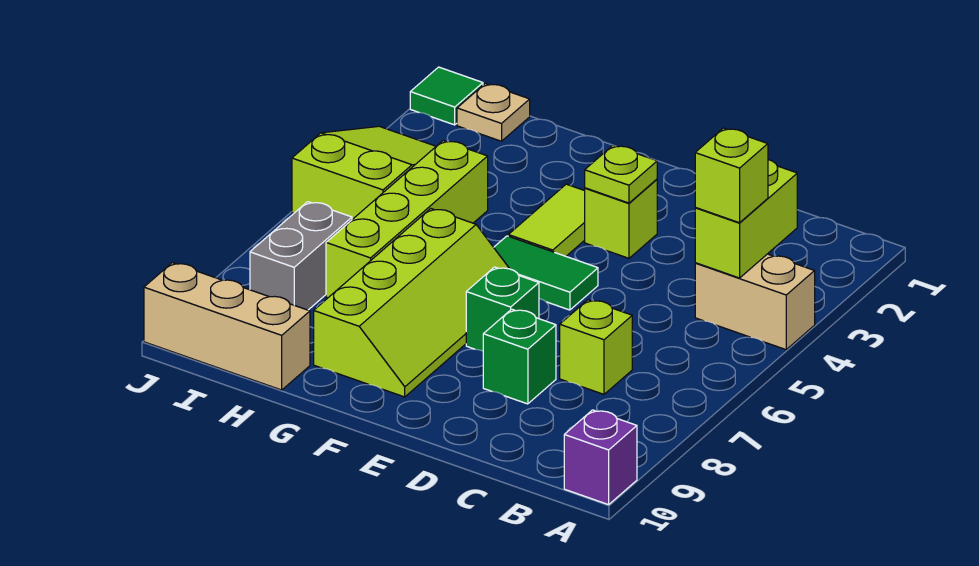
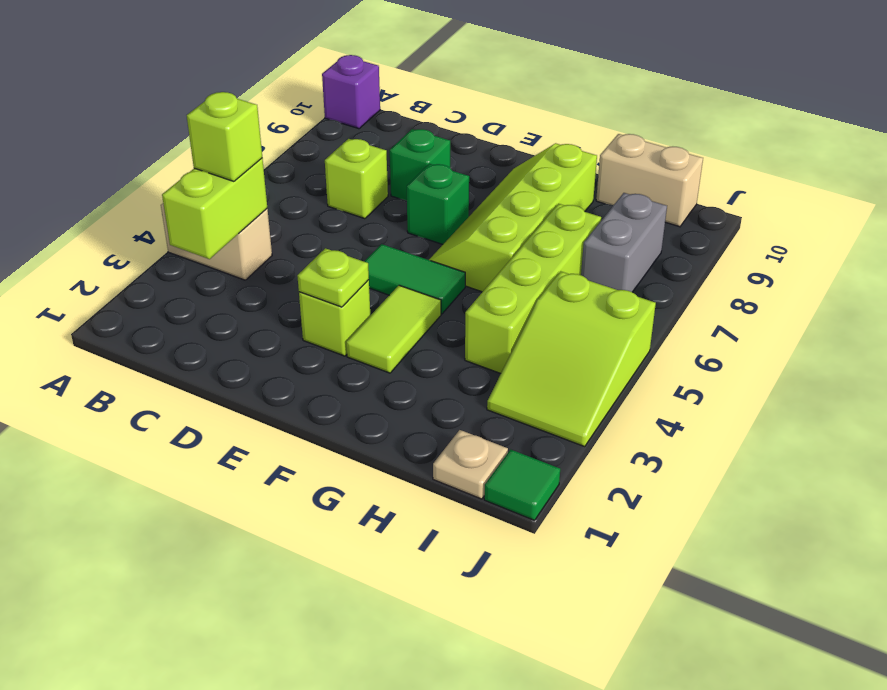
tan brick H10:J10 level 1 -> tan brick H10:I10 level 1

